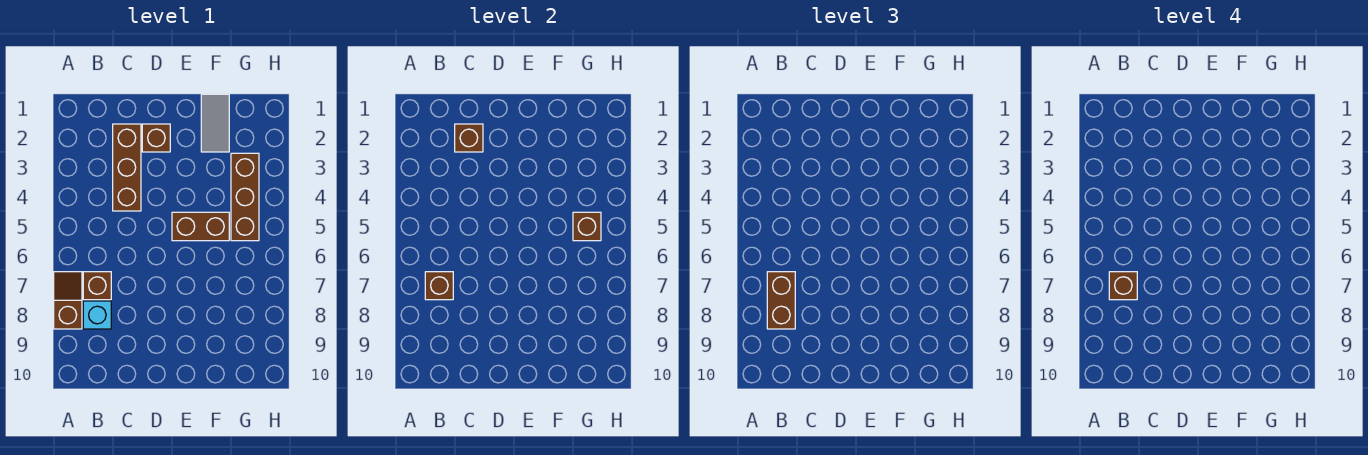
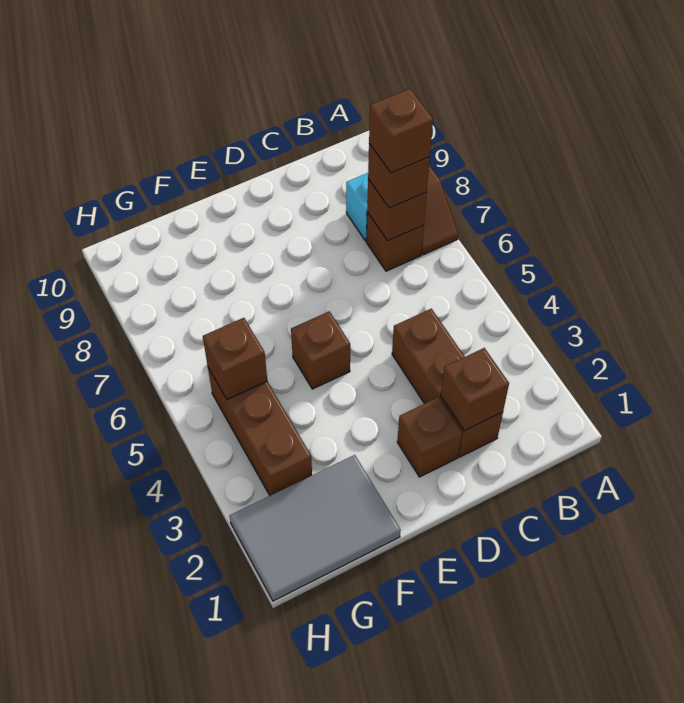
brown brick B7:B8 level 3 -> brown brick B7 level 3
brown brick E5:F5 level 1 -> brown brick E5 level 1
grey tile F1:F2 level 1 -> grey tile F1:H2 level 1

